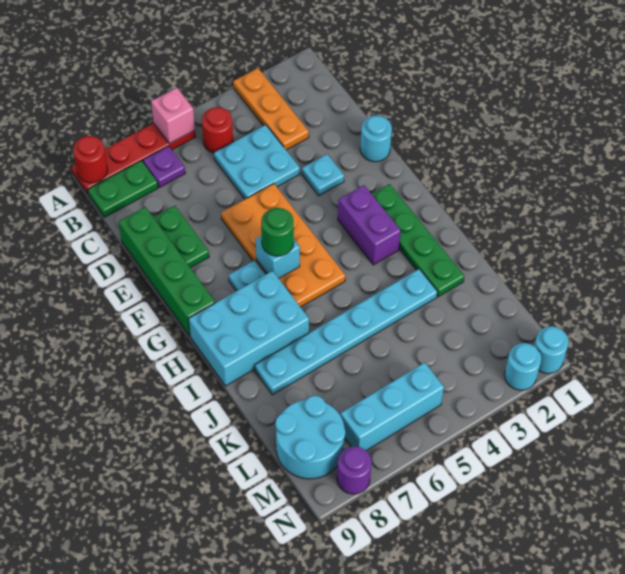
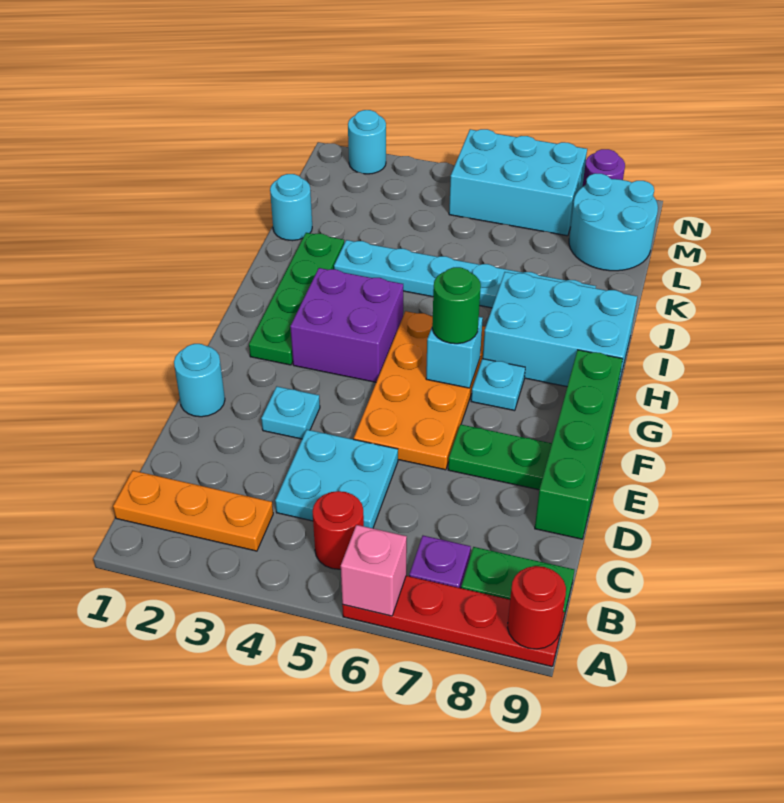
orange plate A3:C3 level 1 -> orange plate B1:B3 level 1
green plate D8:E8 level 1 -> green plate E7:E8 level 1
purple brick G3:H3 level 1 -> purple brick G3:H4 level 1
cyan brick M5:M7 level 1 -> cyan brick M5:N7 level 1
cyan round brick N1 level 1 -> cyan round brick K1 level 1

